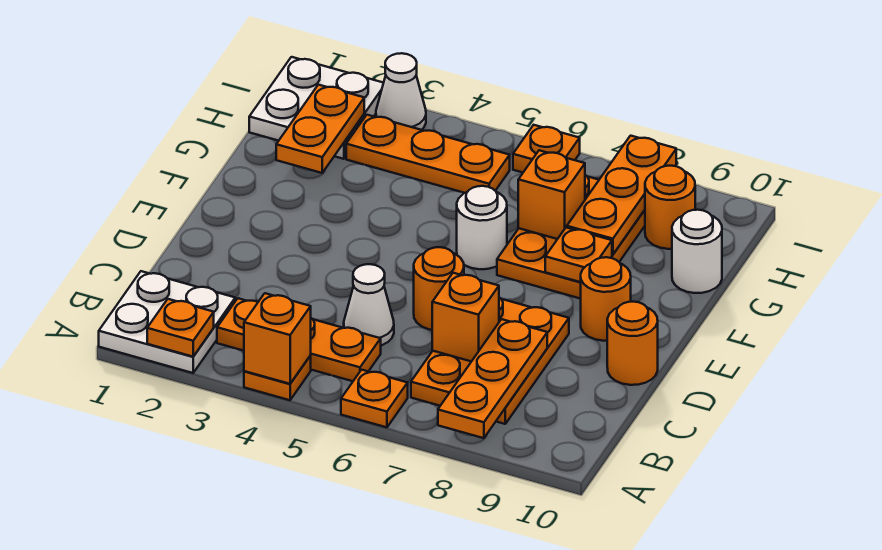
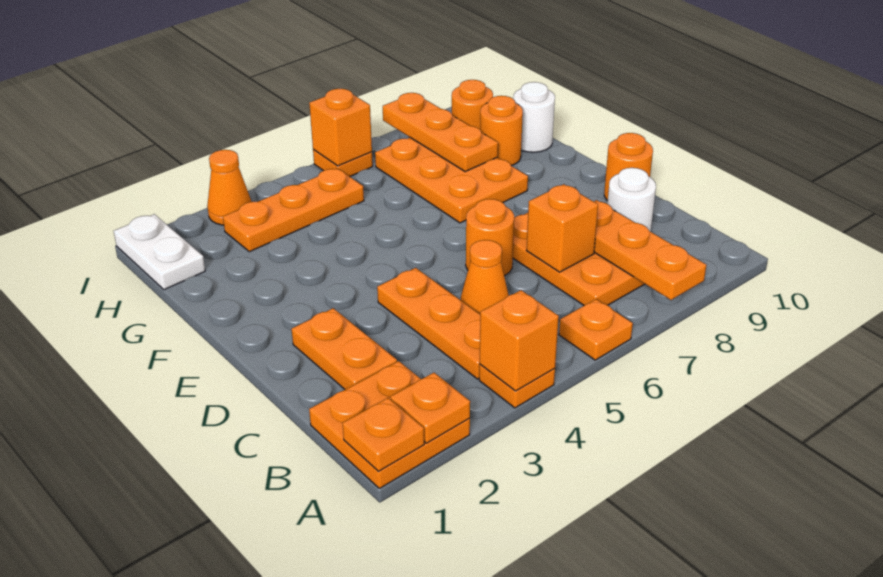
white plate A1:B2 level 1 -> orange plate A1:B2 level 1
orange plate B3:B5 level 1 -> orange plate B4:D4 level 1
white cone C5 level 1 -> orange cone C5 level 1
orange round brick E9 level 1 -> orange round brick G9 level 1
white round brick F6 level 1 -> white round brick C9 level 1
orange plate F8 level 2 -> orange plate A1 level 2
orange plate G2:H2 level 2 -> orange plate C2:D2 level 1
orange brick G7 level 2 -> orange brick I6 level 2
white plate H1:I2 level 1 -> white plate H1:I1 level 1
white cone I3 level 1 -> orange cone I3 level 1

